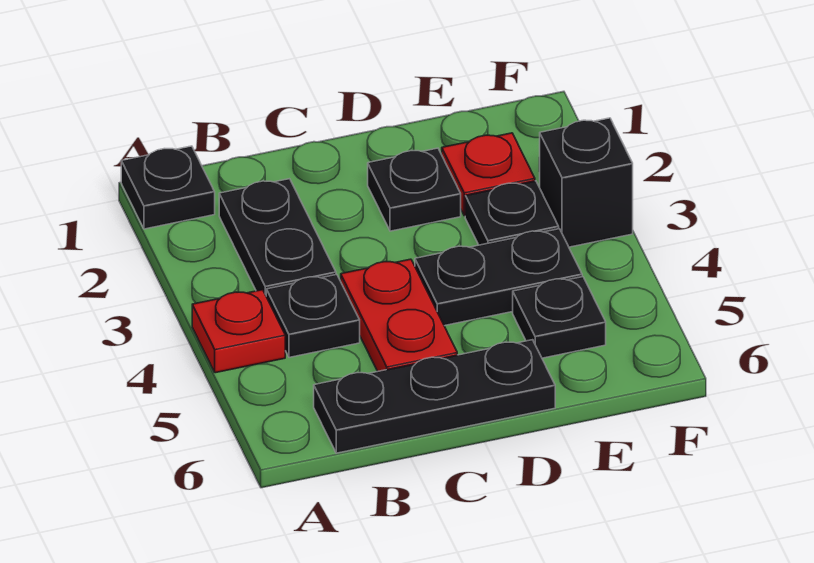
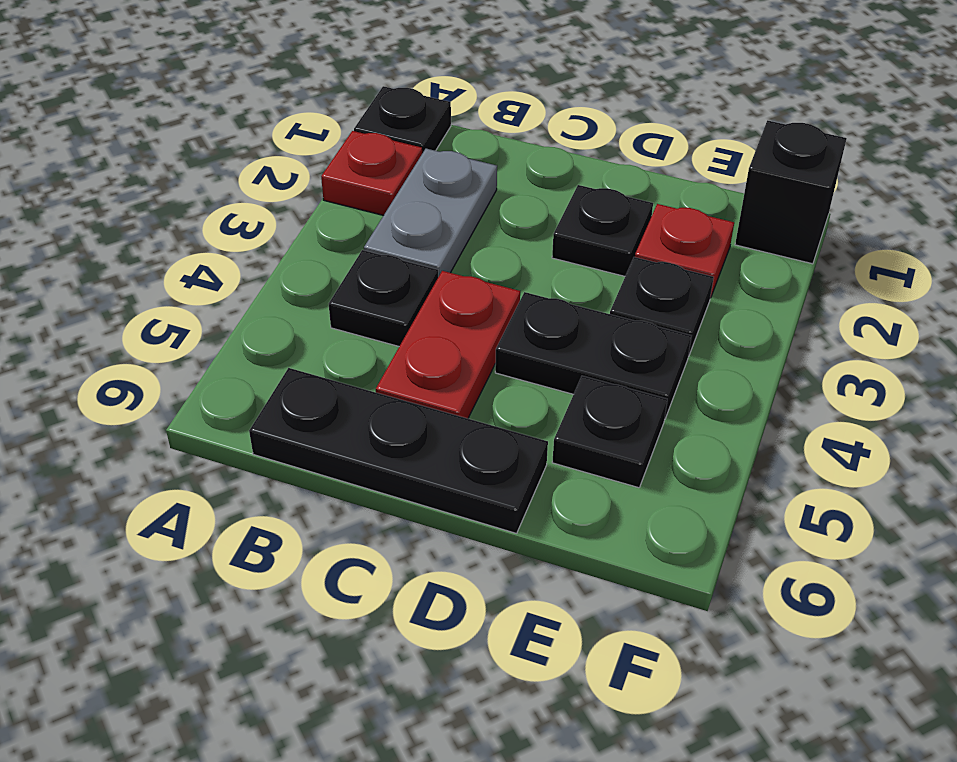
red plate A4 level 1 -> red plate A2 level 1
black plate B2:B3 level 1 -> grey plate B2:B3 level 1
black brick F3 level 1 -> black brick F1 level 1

